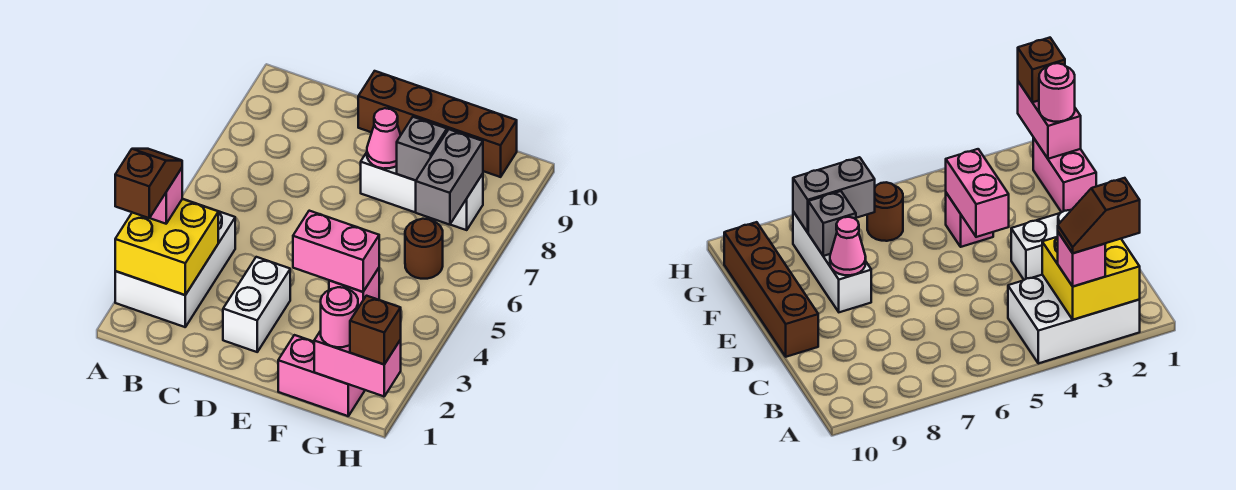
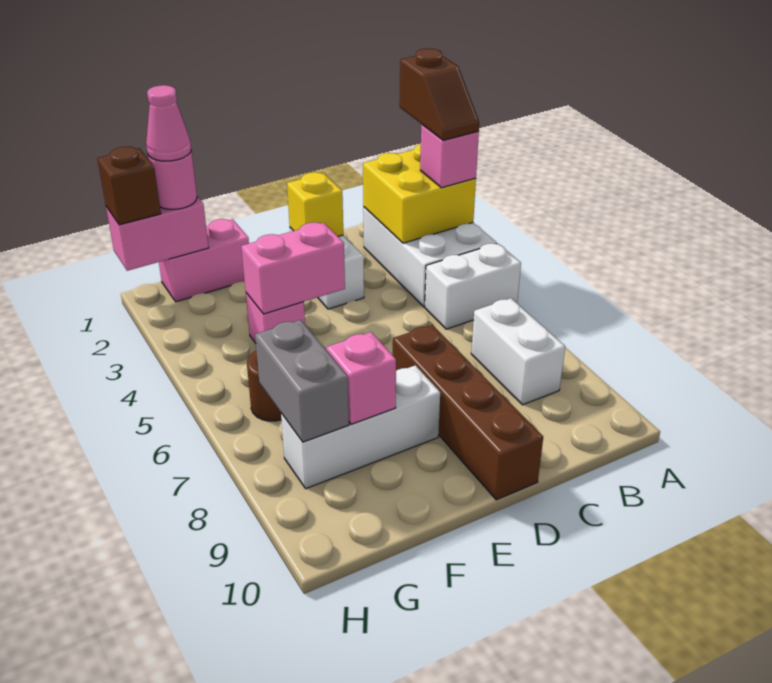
none -> white brick A5:B5 level 1
none -> white brick B7:B8 level 1
none -> yellow brick D2 level 2
brown brick D10:G10 level 1 -> brown brick D7:D10 level 1
pink cone E8 level 2 -> pink cone G1 level 4
grey brick F8 level 2 -> pink brick F8 level 2

